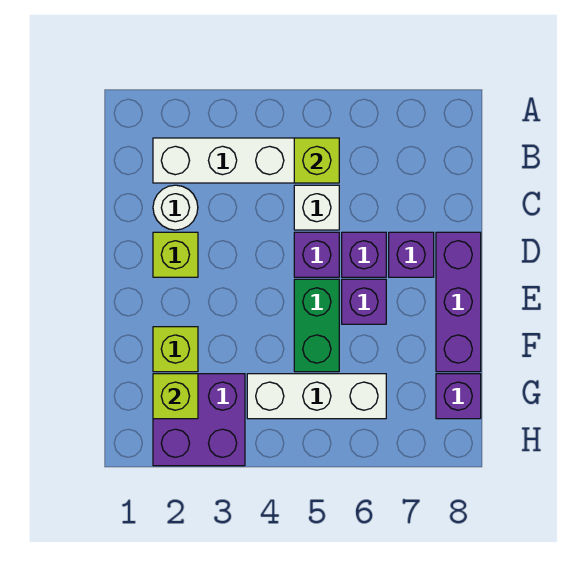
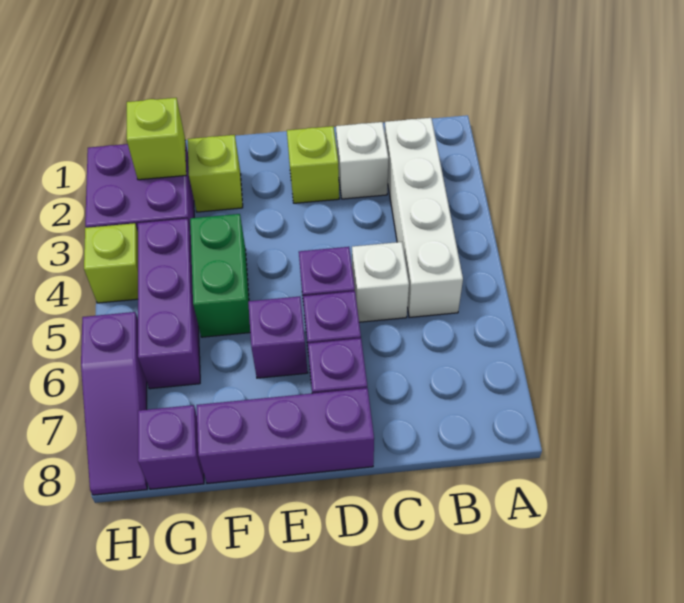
lime brick B5 level 2 -> lime brick H4 level 1
white round brick C2 level 1 -> white brick C2 level 1
green brick E5:F5 level 1 -> green brick F4:F5 level 1
white brick G4:G6 level 1 -> purple brick G4:G6 level 1
none -> purple slope H6:H8 level 1 top 6

